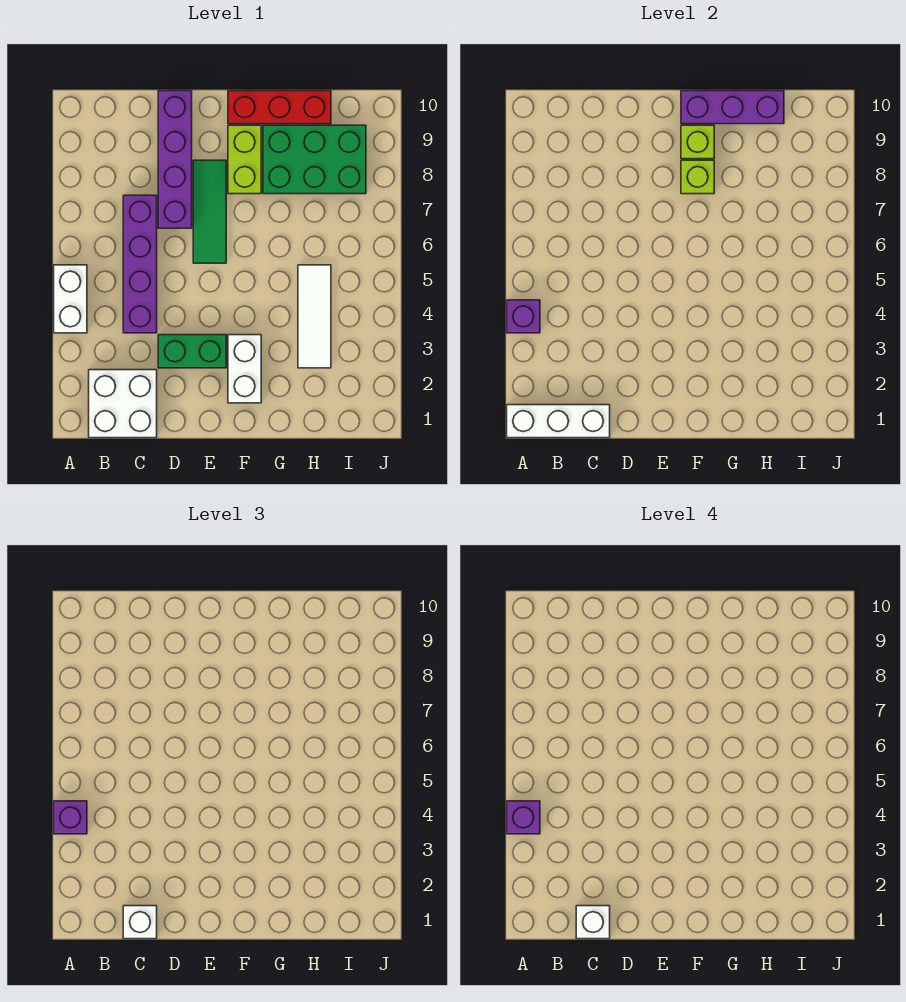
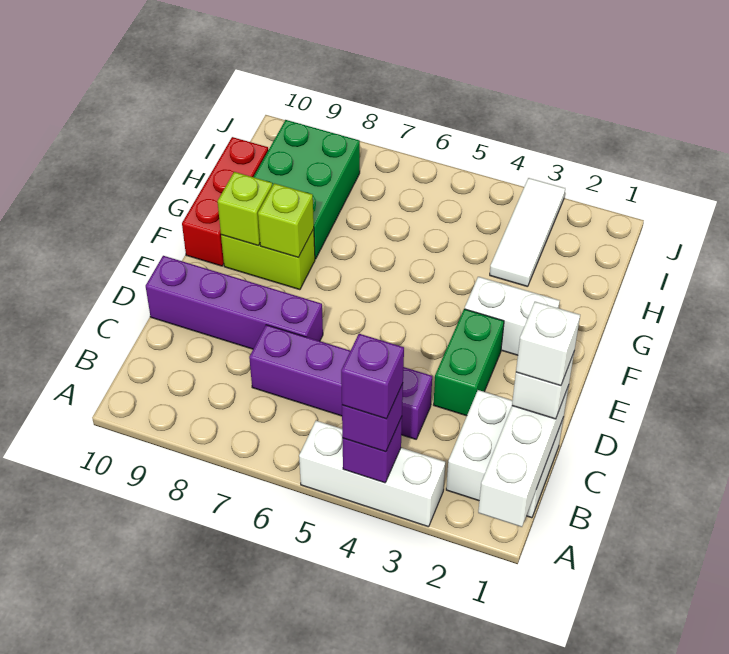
white brick A4:A5 level 1 -> white brick A3:A5 level 1
green tile E6:E8 level 1 -> none
purple brick F10:H10 level 2 -> none
white tile H3:H5 level 1 -> white tile H3:J3 level 1

